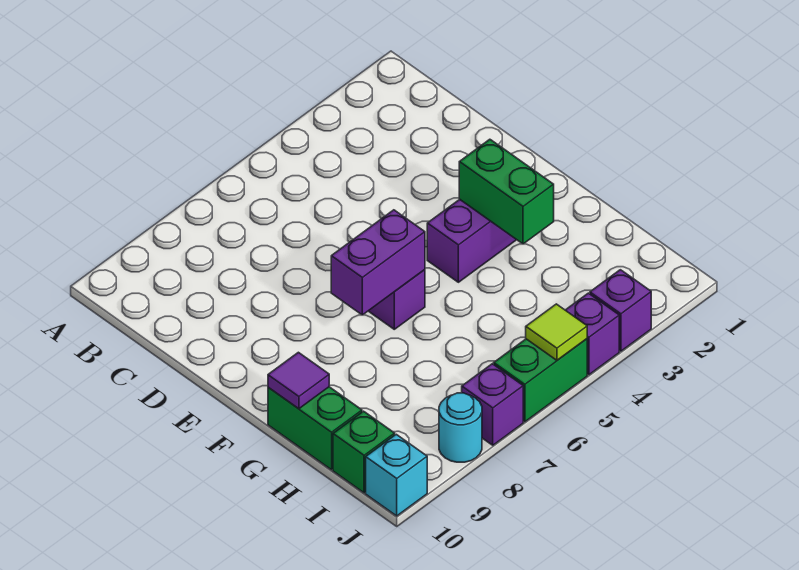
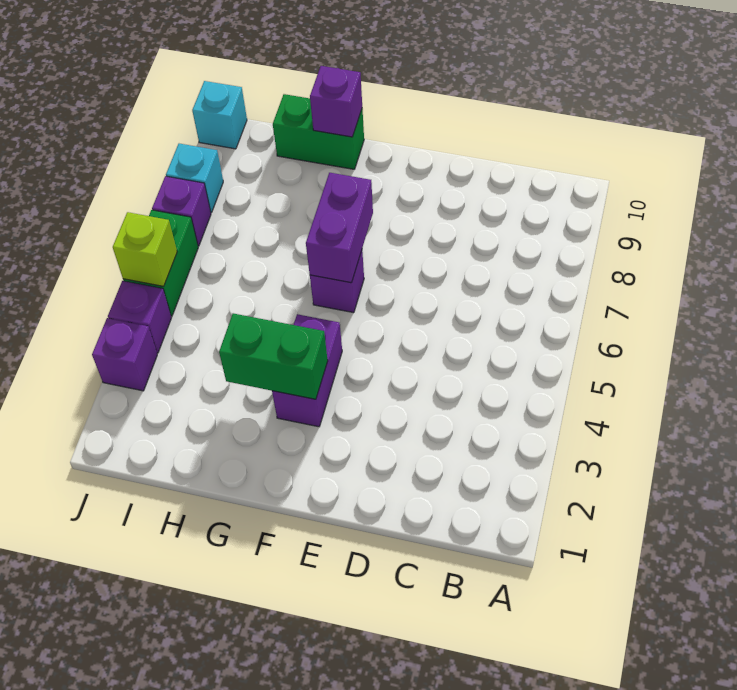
purple tile G10 level 2 -> purple brick G10 level 2
green brick I10 level 1 -> none
lime tile J5 level 2 -> lime brick J5 level 2
cyan round brick J8 level 1 -> cyan brick J8 level 1

